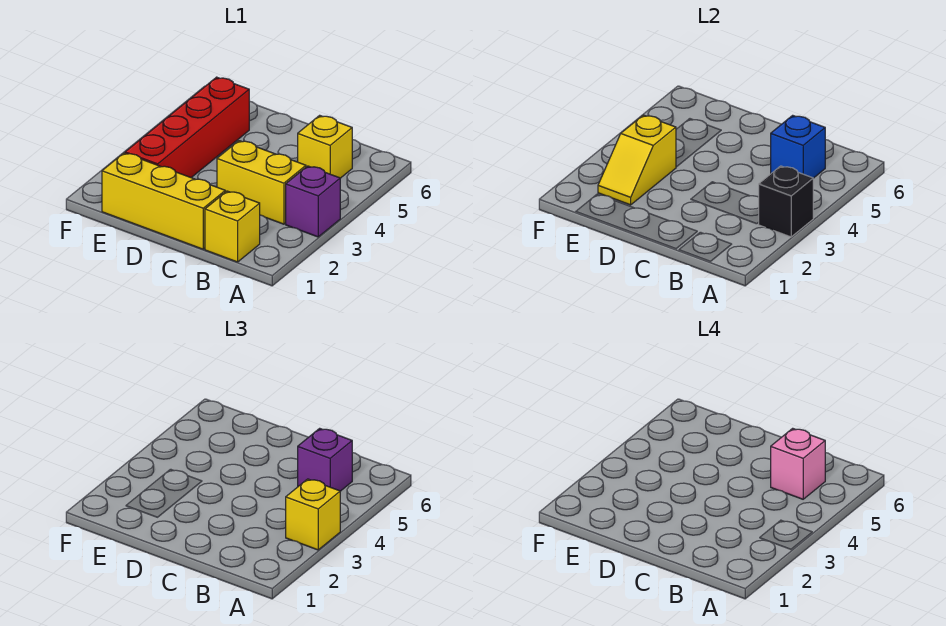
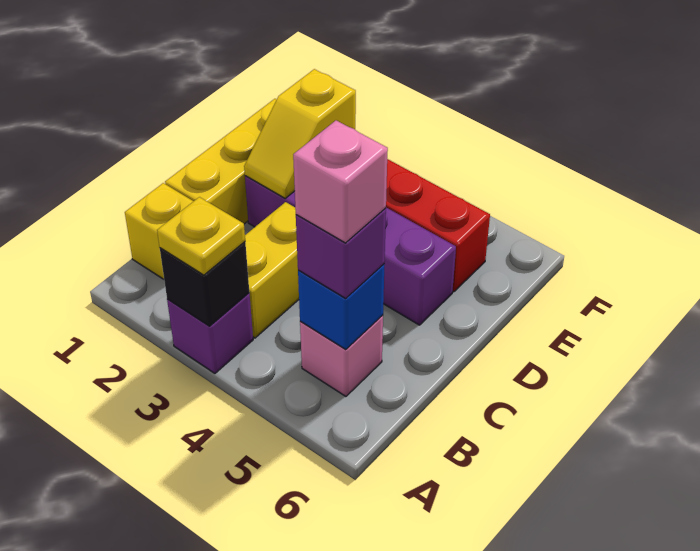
yellow brick A3 level 3 -> yellow plate A3 level 3
yellow brick B5 level 1 -> pink brick B5 level 1
none -> purple brick D2:D5 level 1
yellow slope E2:E3 level 2 top 3 -> yellow slope D2:E2 level 2 top E

